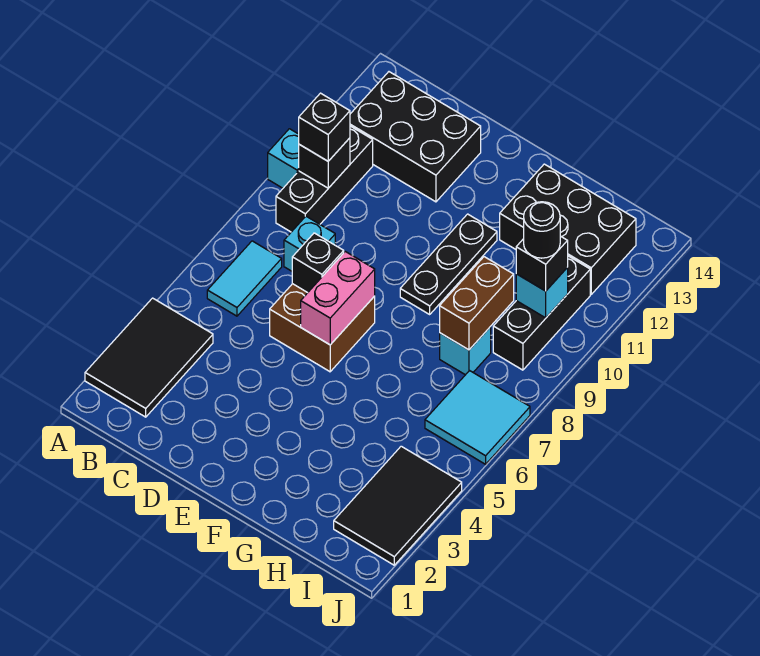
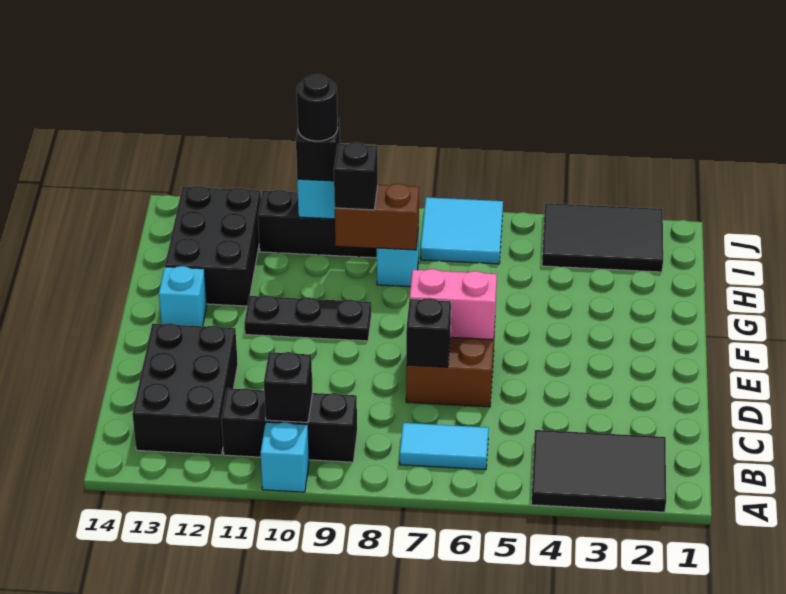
black brick B10 level 3 -> black brick H9 level 3
cyan brick C8 level 1 -> cyan brick F13 level 1

